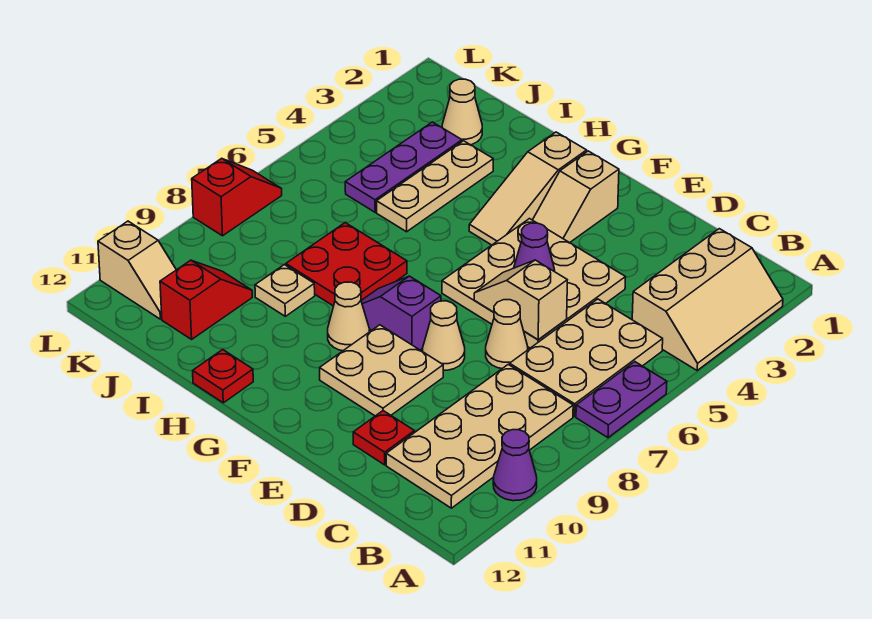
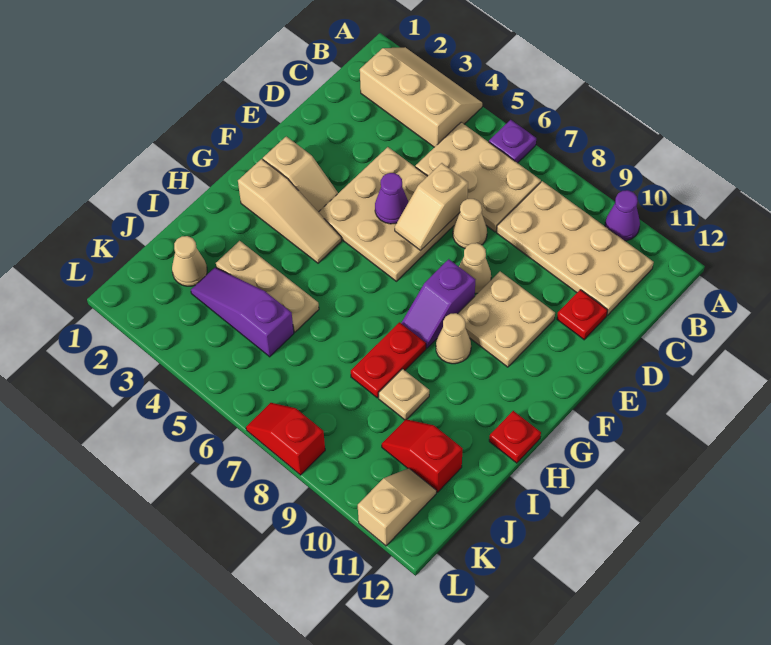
purple plate A6:A7 level 1 -> purple plate A6 level 1
red plate H7:I8 level 1 -> red plate H8:I8 level 1
purple plate J3:J5 level 1 -> purple slope J3:J5 level 1 top 5

